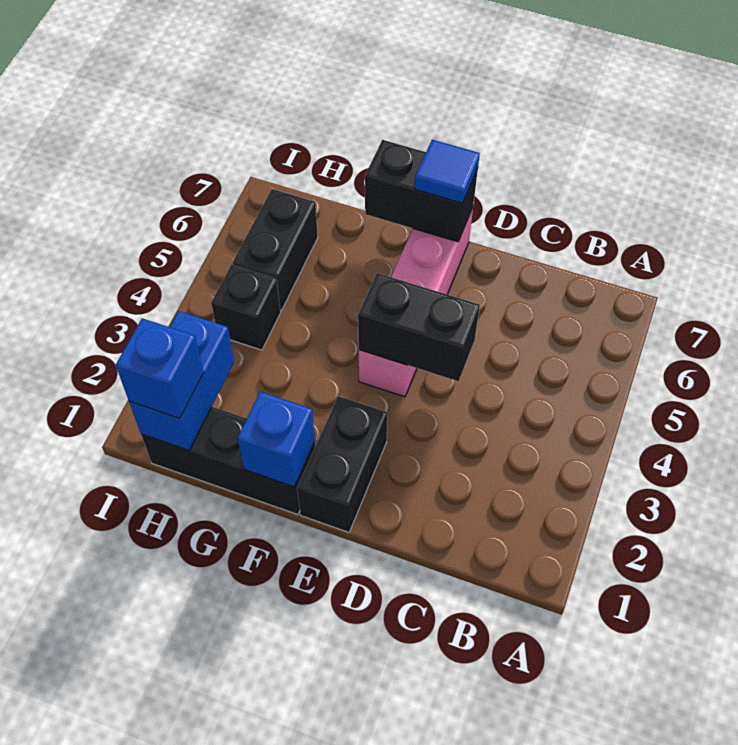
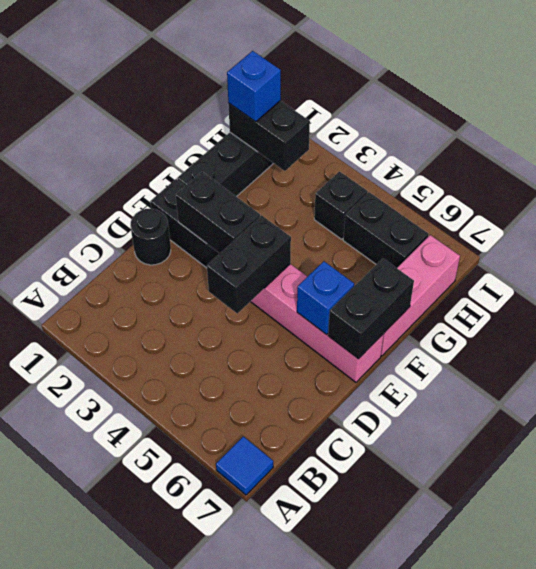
none -> black round brick D1 level 1
none -> black brick E2:E3 level 2
blue tile E7 level 3 -> blue tile A7 level 1
blue brick F1 level 2 -> blue brick E6 level 2
none -> pink brick F7:H7 level 1
blue brick H1:H2 level 2 -> black brick H1:H2 level 2

